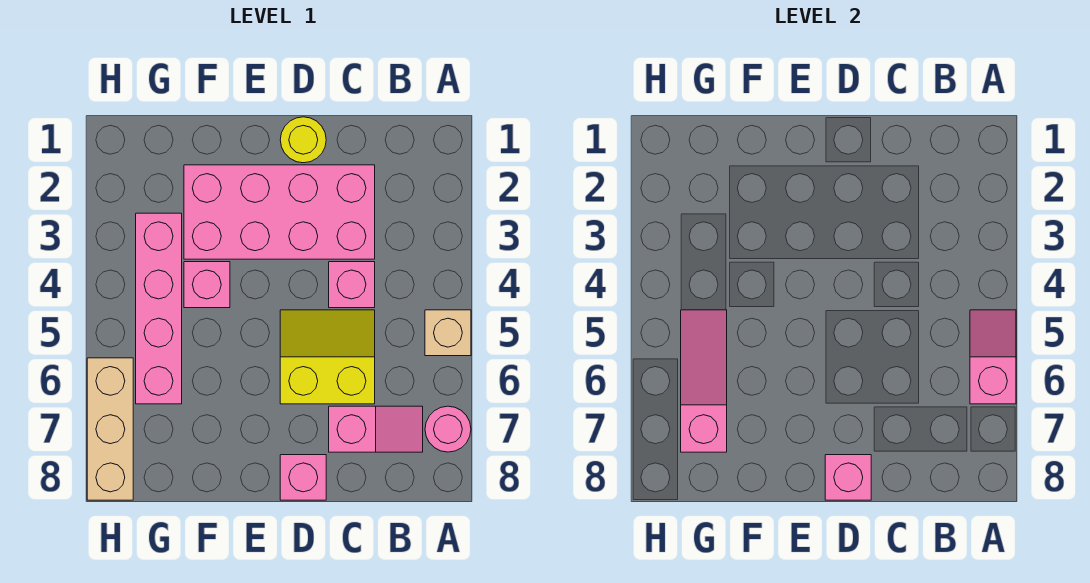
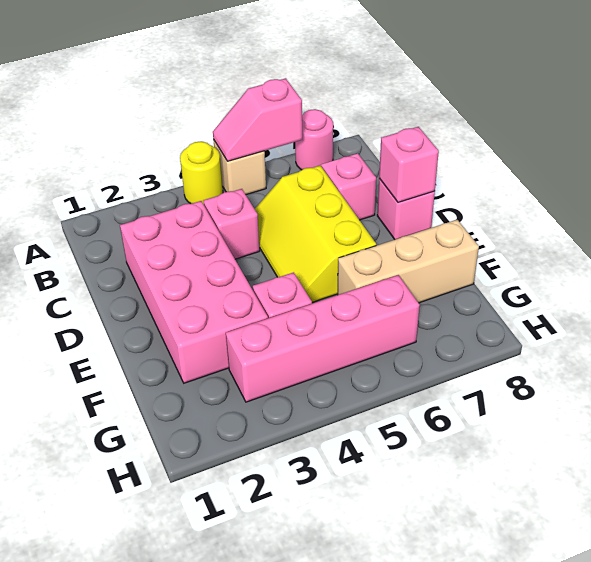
yellow slope C5:D6 level 1 top 6 -> yellow slope C5:E6 level 1 top 6
yellow round brick D1 level 1 -> yellow round brick A4 level 1
pink slope G5:G7 level 2 top 7 -> none
tan brick H6:H8 level 1 -> tan brick F6:F8 level 1

